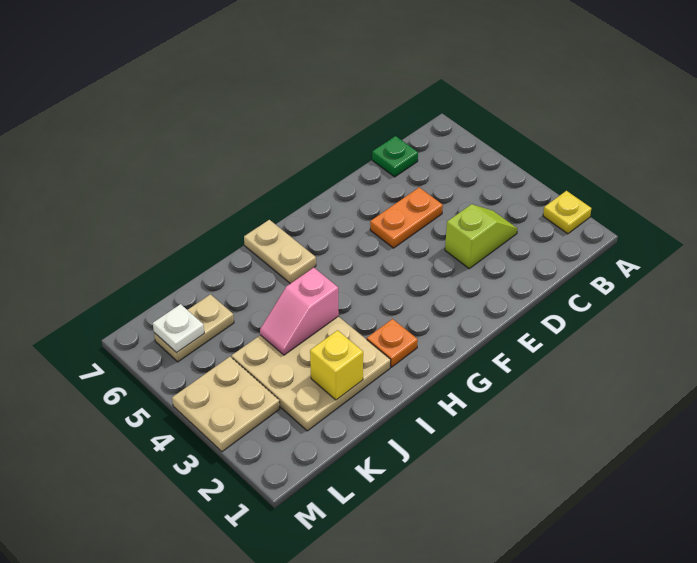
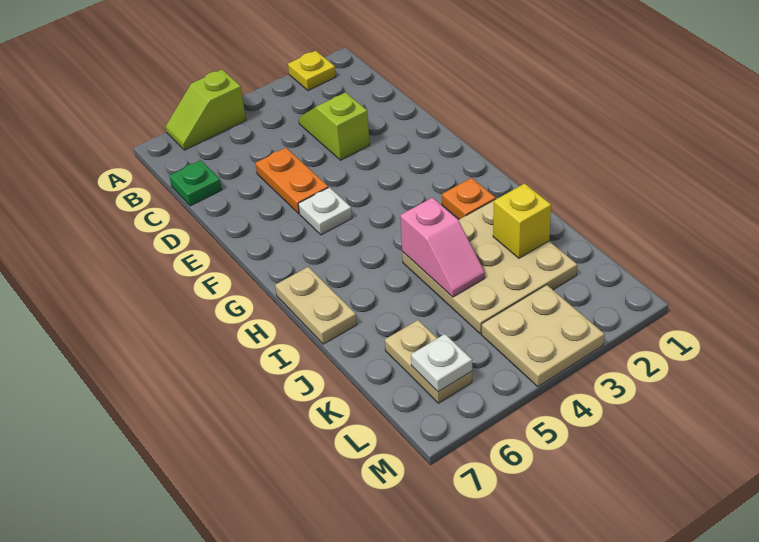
none -> lime slope A5:A6 level 1 top 5
none -> white plate F5 level 1
tan plate H6:H7 level 1 -> tan plate H7:I7 level 1

